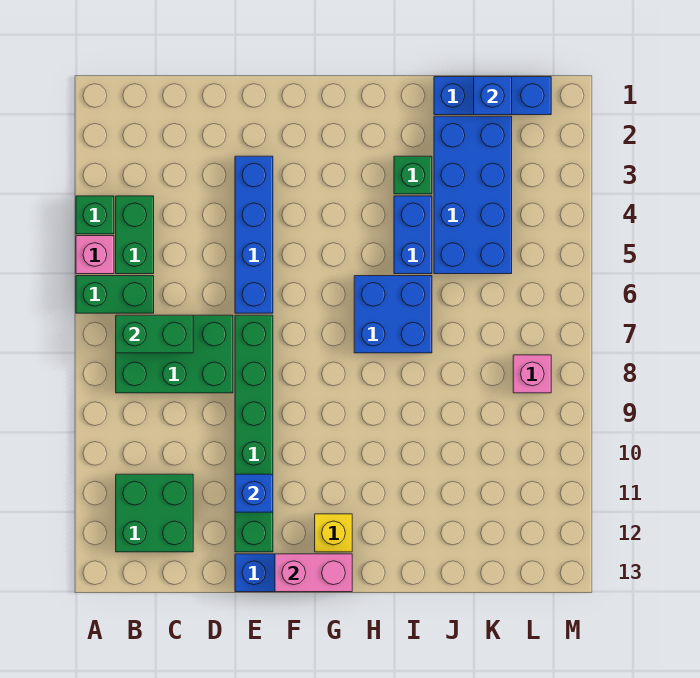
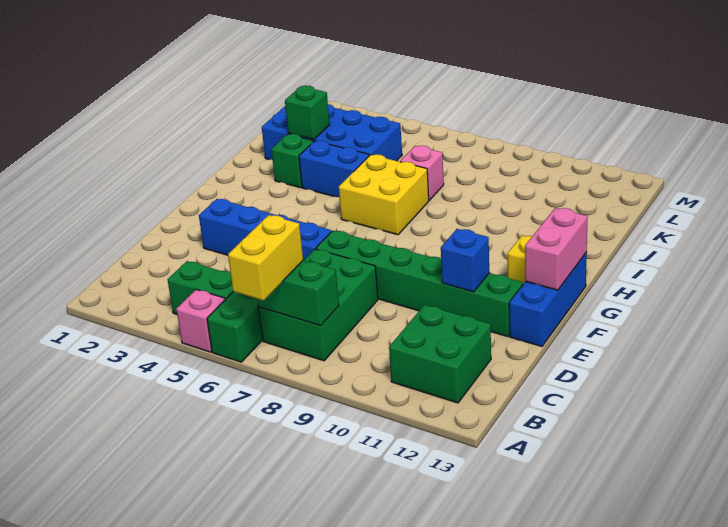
green brick A4 level 1 -> green brick J3 level 2
none -> yellow brick A7:B7 level 3
green brick B7:C7 level 2 -> green brick B7:B8 level 2
blue brick H6:I7 level 1 -> yellow brick H6:I7 level 1
blue brick J1:L1 level 1 -> none
blue brick K1 level 2 -> none
pink brick L8 level 1 -> pink brick J7 level 1

